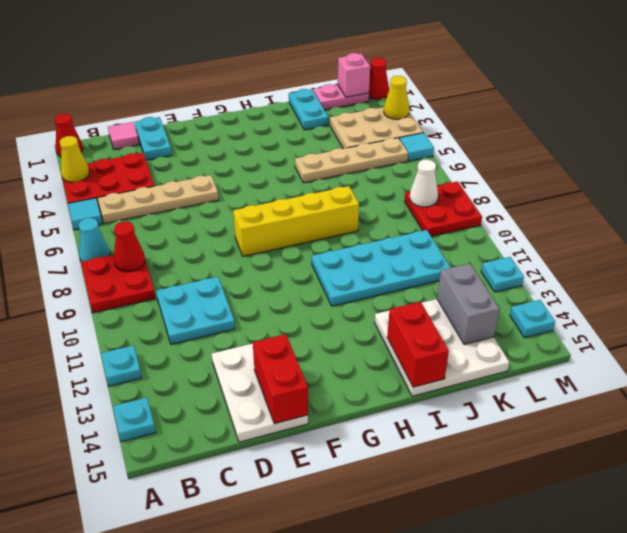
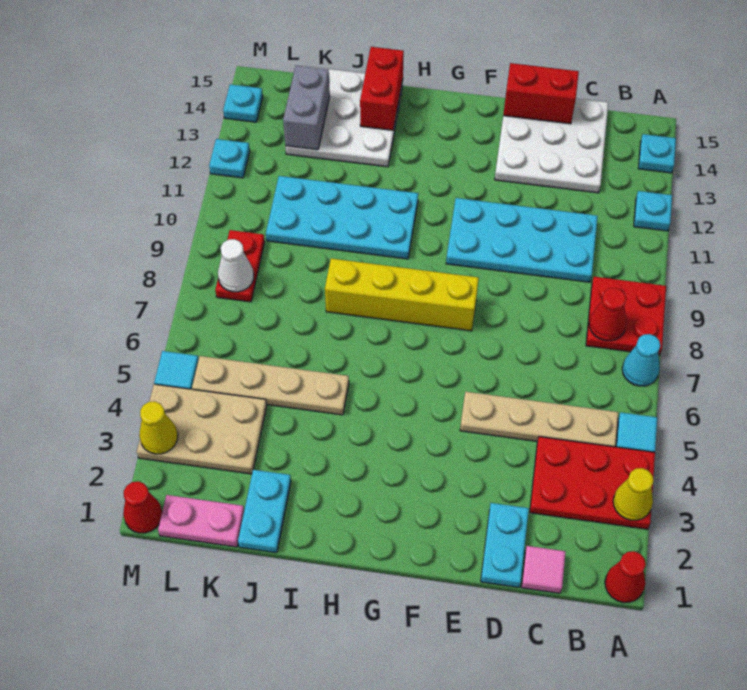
cyan plate C10:D11 level 1 -> cyan plate C10:F11 level 1
white plate D13:E15 level 1 -> white plate C13:E15 level 1
red brick E14:E15 level 2 -> red brick D15:E15 level 2
pink brick L1 level 2 -> none
red plate L8:M9 level 1 -> red plate L8:L9 level 1

